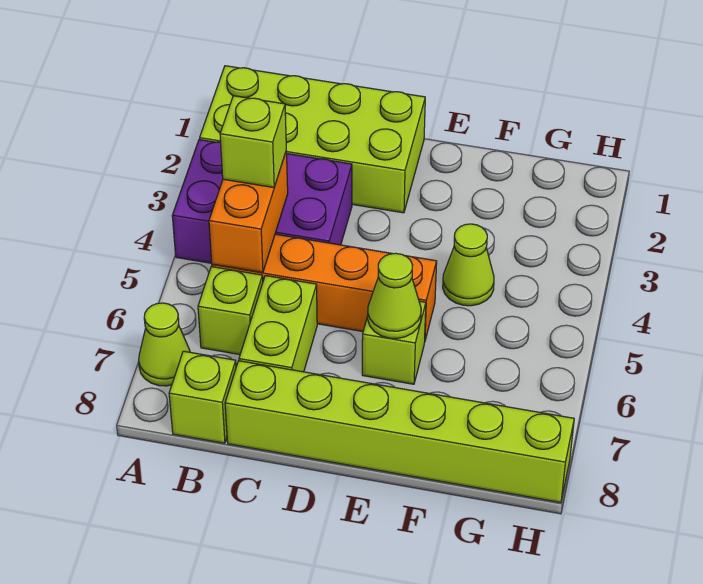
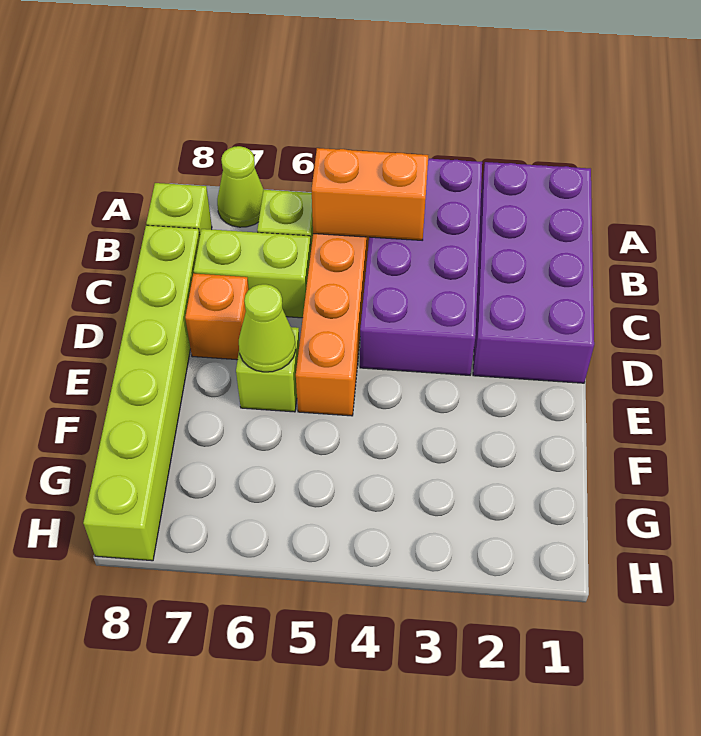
lime brick A1:D2 level 1 -> purple brick A1:D2 level 1
purple brick A3:C4 level 1 -> purple brick A3:D4 level 1
lime brick B4 level 3 -> none
none -> orange brick D7 level 1
lime cone F4 level 1 -> none

